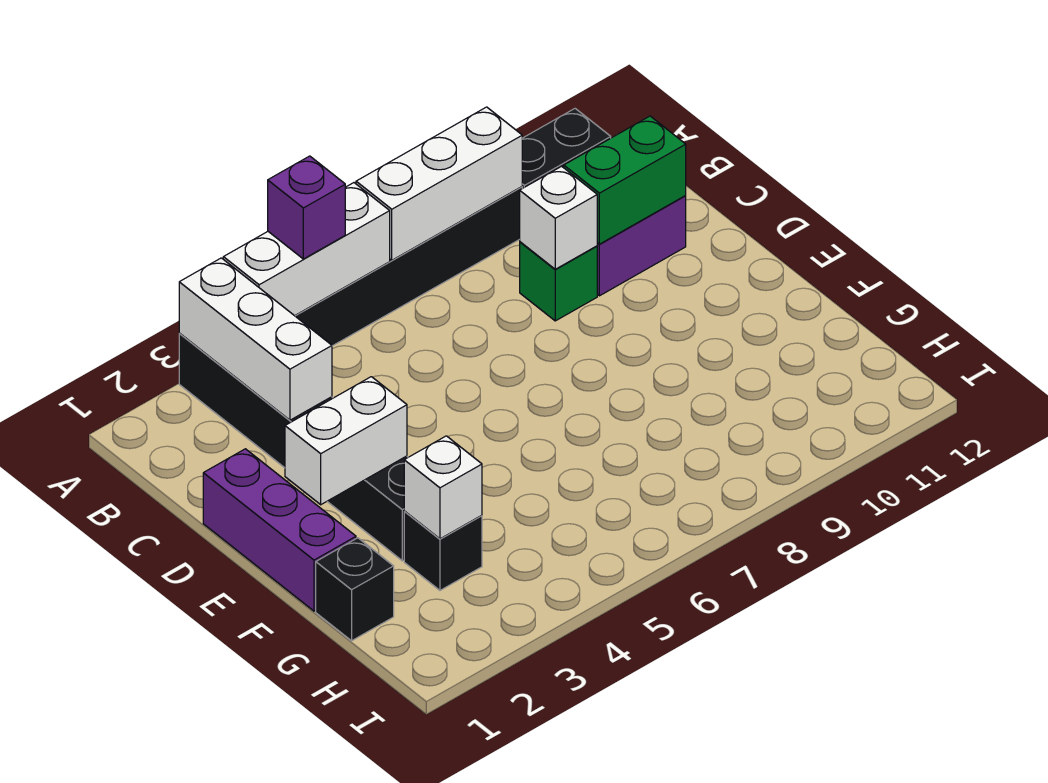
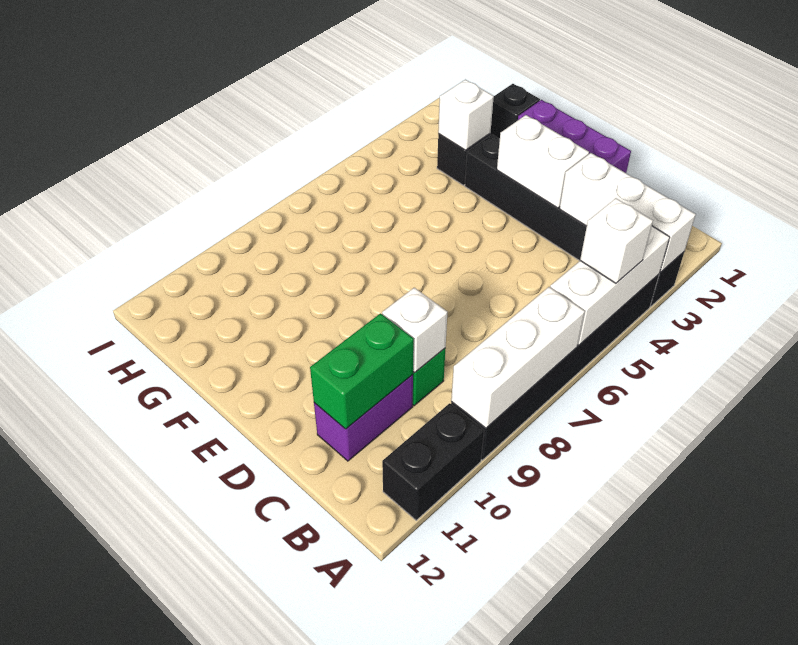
purple brick A5 level 3 -> white brick A5 level 3
white brick E2:E3 level 2 -> white brick D3:E3 level 2

